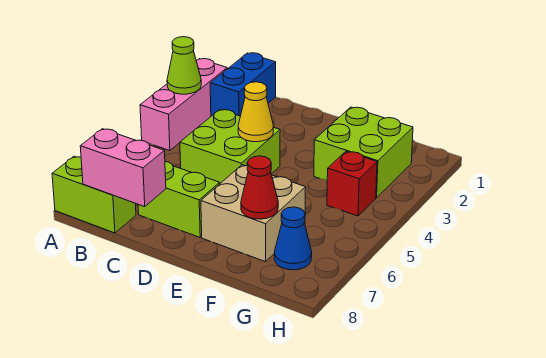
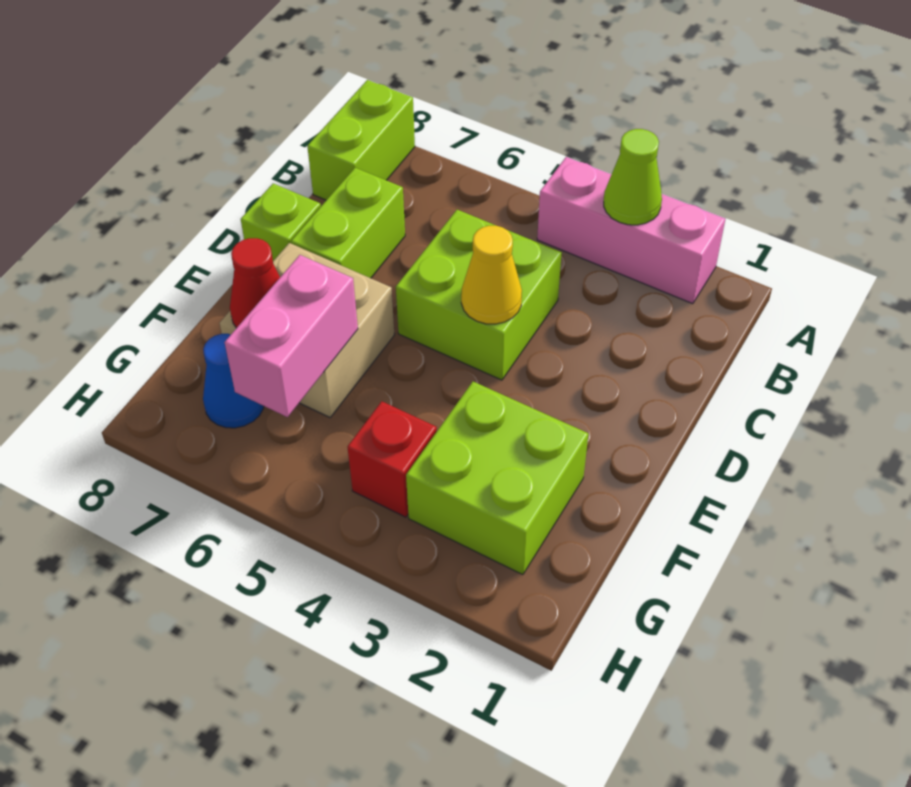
blue brick B1:B2 level 1 -> none
pink brick B8:C8 level 2 -> pink brick F6:G6 level 2
none -> lime brick D8 level 1

